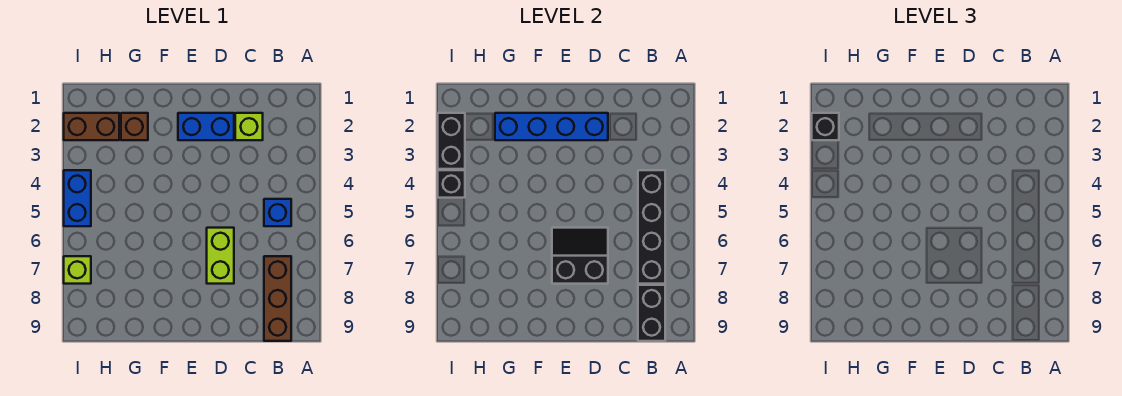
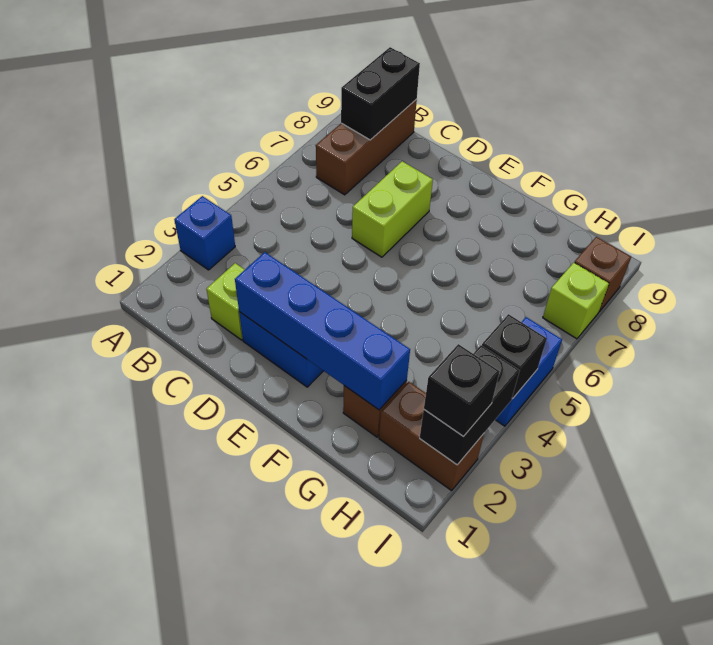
black brick B4:B7 level 2 -> none
blue brick B5 level 1 -> blue brick A3 level 1
black slope D6:E7 level 2 top 7 -> none
none -> brown brick I8 level 1

